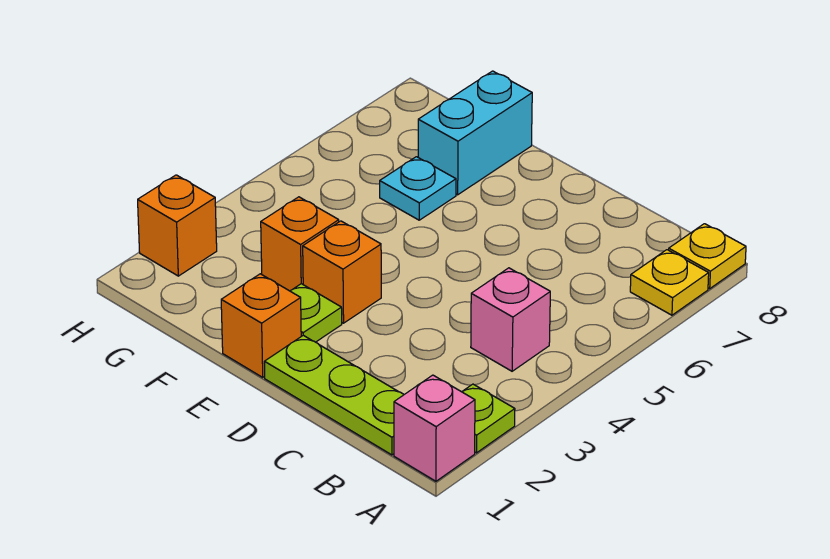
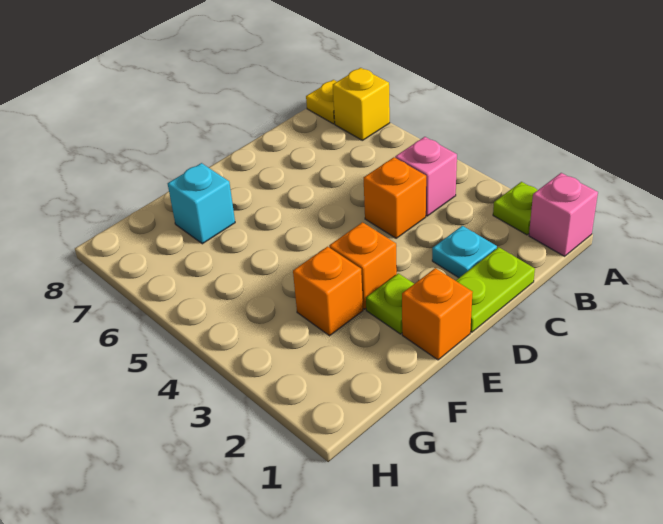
yellow plate A7 level 1 -> yellow brick A7 level 1
lime plate B1:D1 level 1 -> lime plate C1:D1 level 1
cyan plate F6 level 1 -> cyan plate C2 level 1
cyan brick F7:F8 level 1 -> cyan brick F7 level 1
orange brick H2 level 1 -> orange brick C4 level 1

